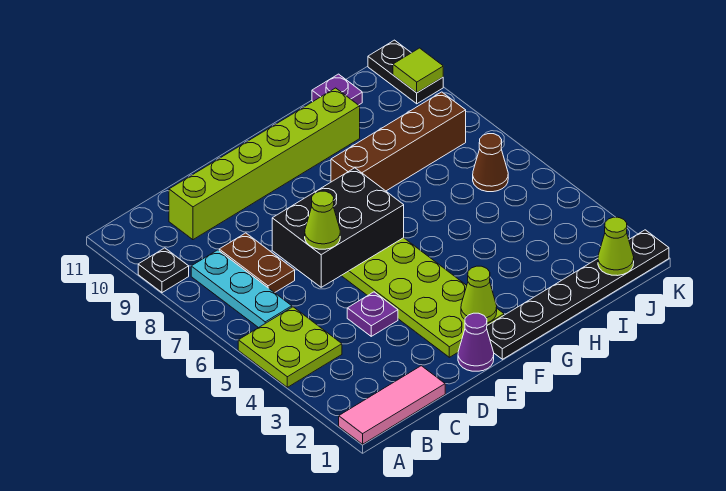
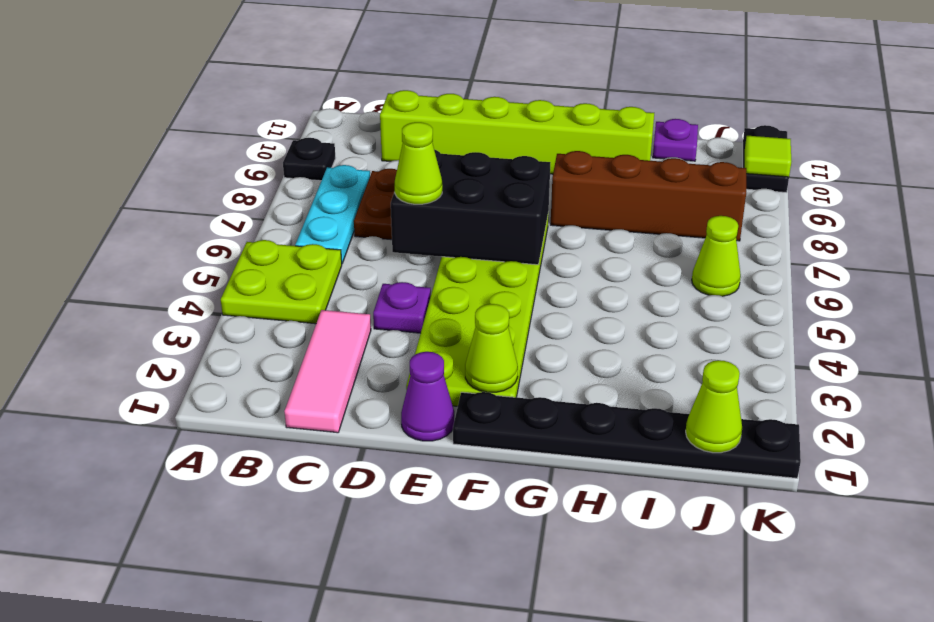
pink tile A1:C1 level 1 -> pink tile C1:C3 level 1
brown cone J6 level 1 -> lime cone J6 level 1

